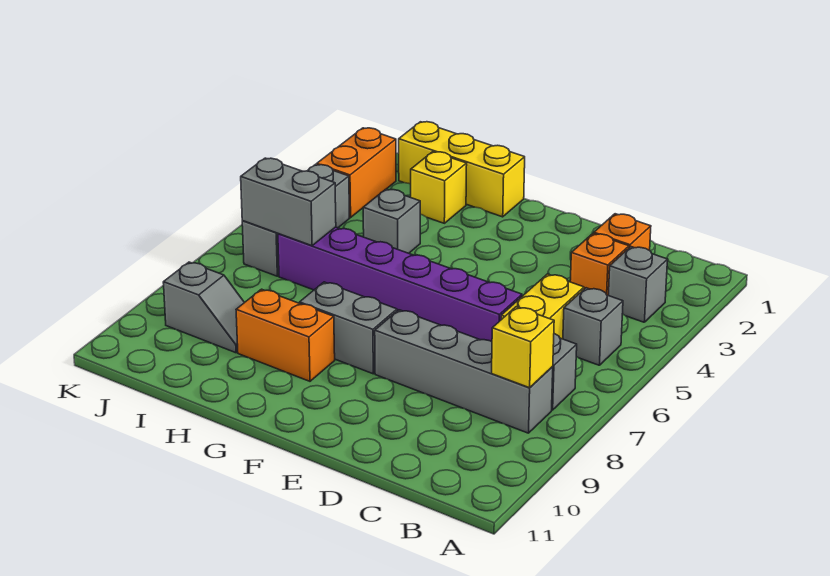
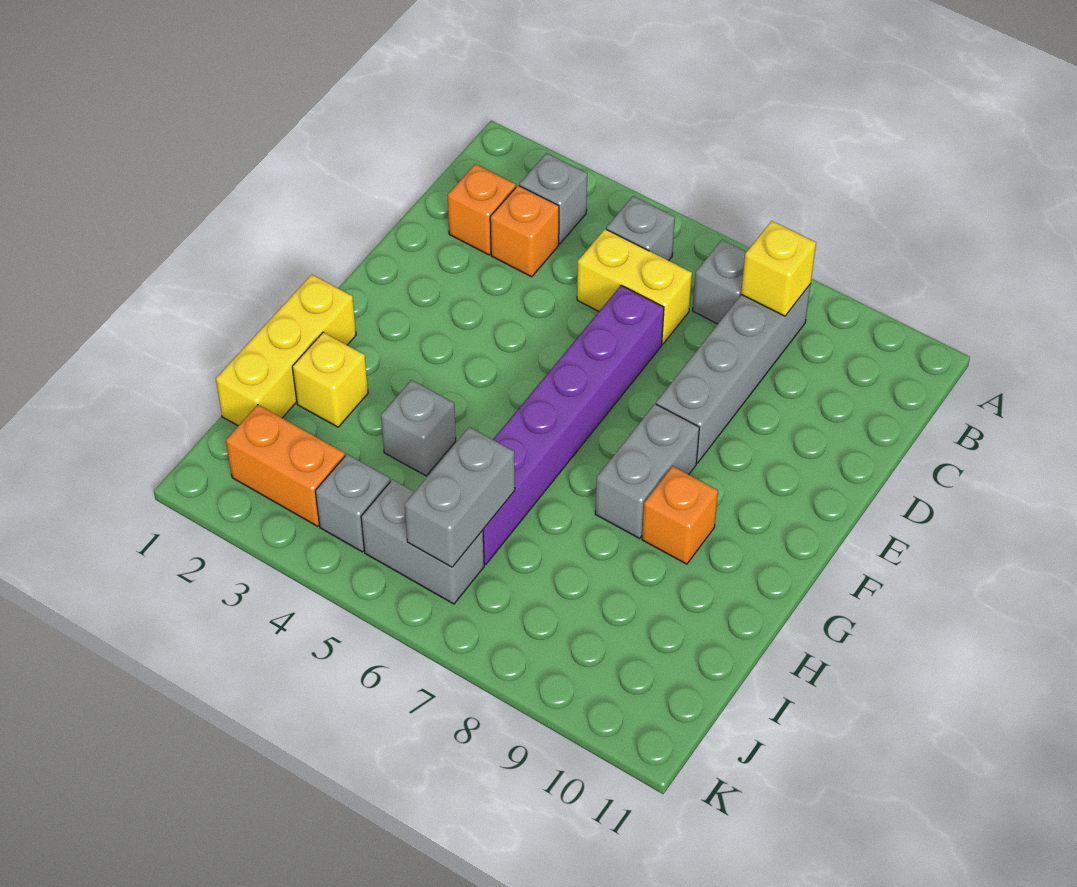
orange brick G9:H9 level 1 -> orange brick G9 level 1
grey slope I9:J9 level 1 top J -> none

